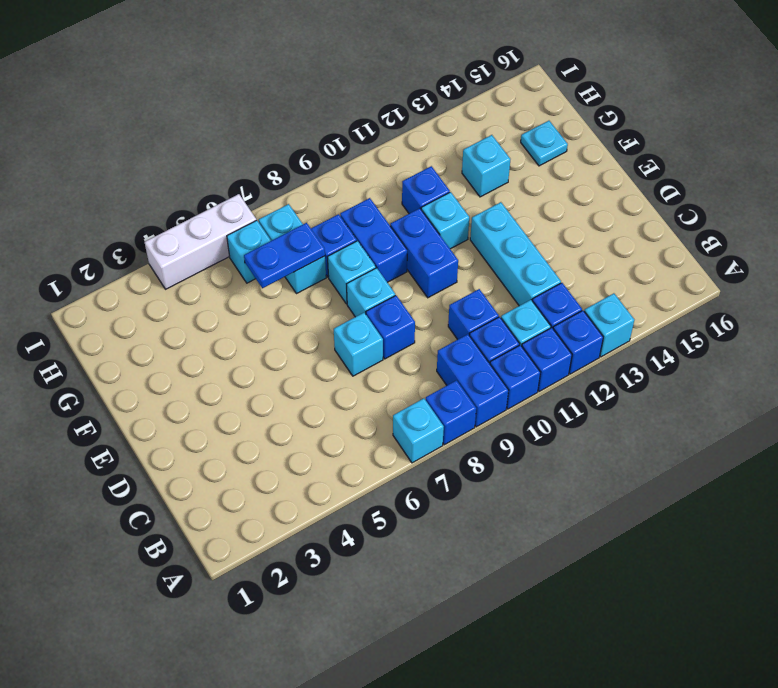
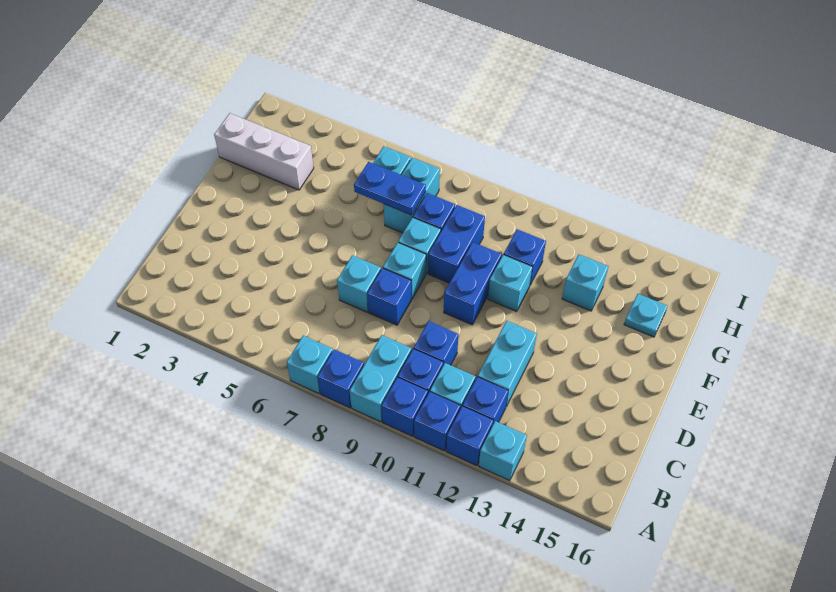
blue brick A9:B9 level 1 -> cyan brick A9:B9 level 1
cyan brick C12:E12 level 1 -> cyan brick C12:D12 level 1
white brick I4:I6 level 1 -> white brick G1:G3 level 1

